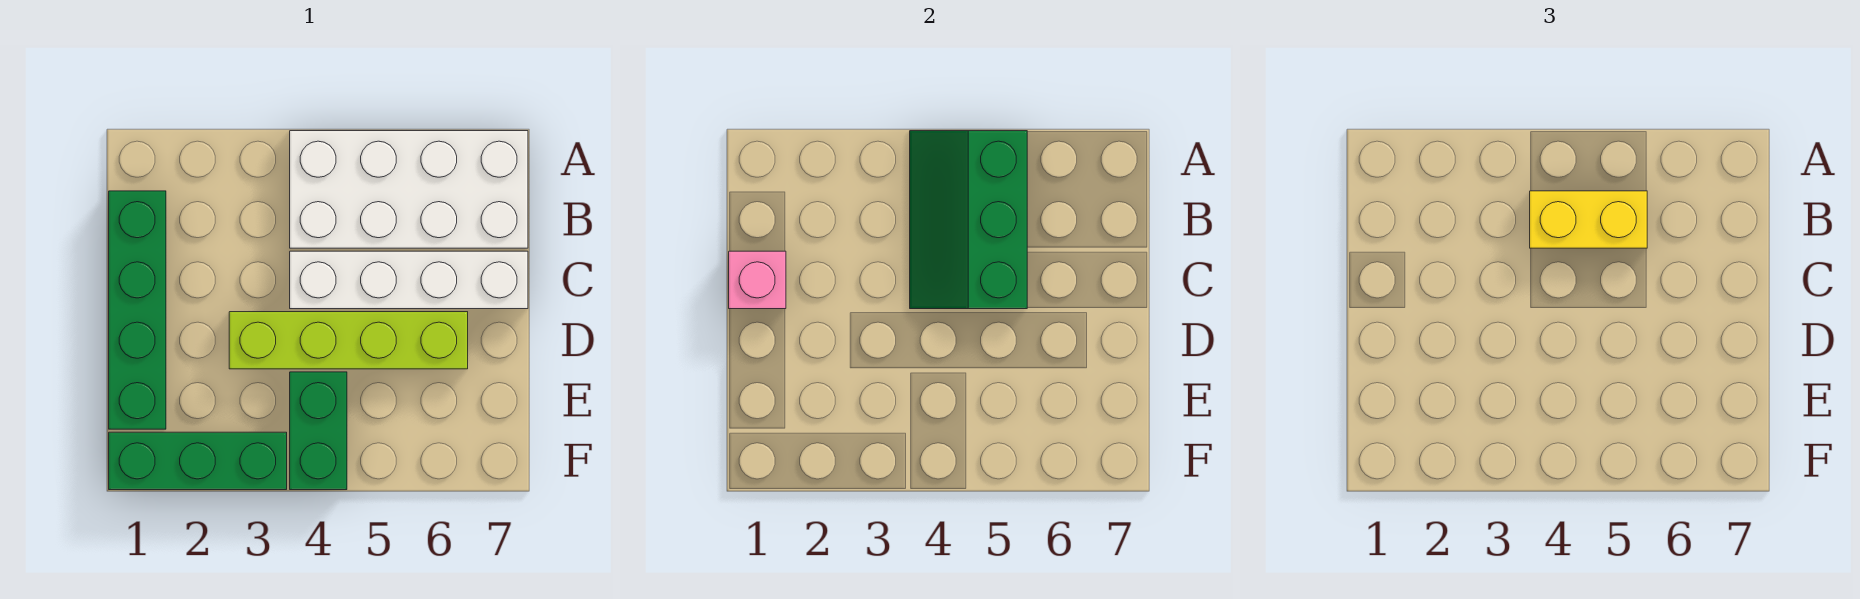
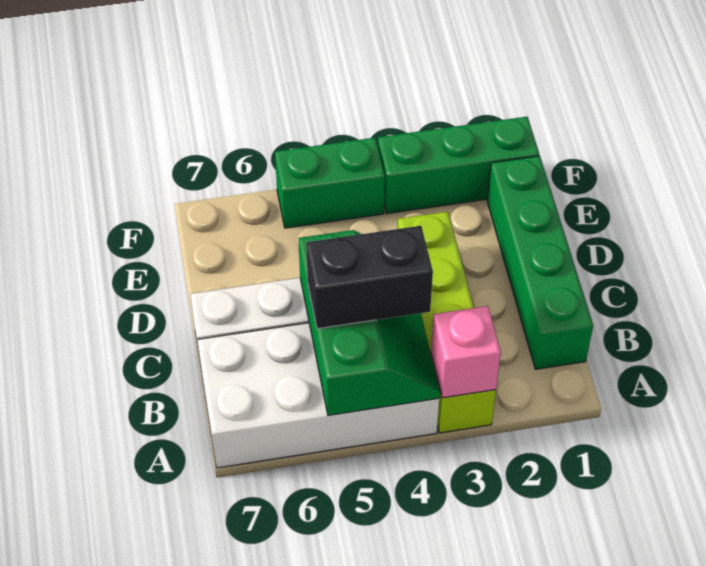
yellow brick B4:B5 level 3 -> black brick B4:B5 level 3
pink brick C1 level 2 -> pink brick A3 level 2
lime brick D3:D6 level 1 -> lime brick A3:D3 level 1
green brick E4:F4 level 1 -> green brick F4:F5 level 1

